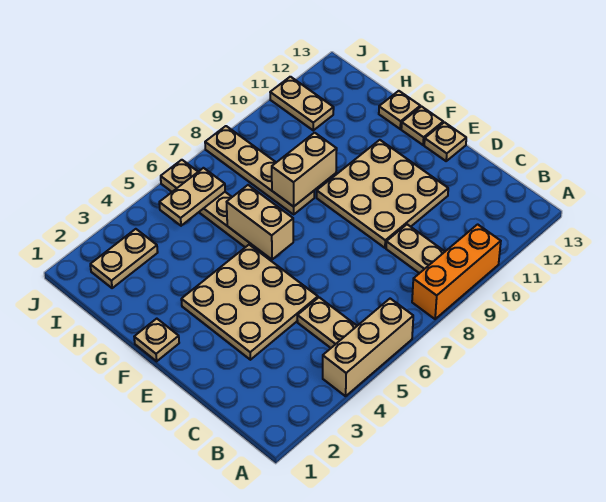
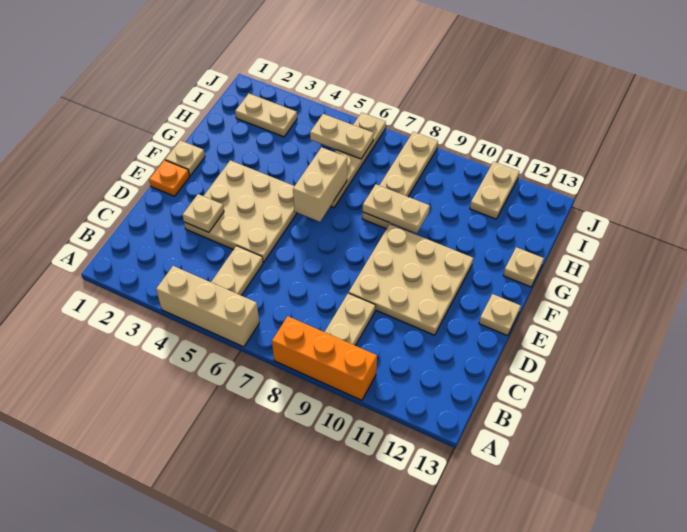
none -> orange plate E1 level 1
tan plate F13 level 1 -> tan plate D3 level 2
tan brick G8:G9 level 2 -> tan plate G8:G9 level 2

